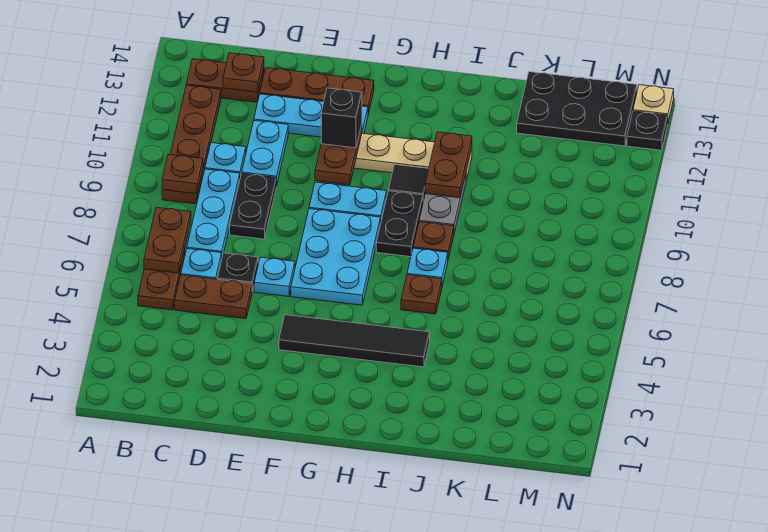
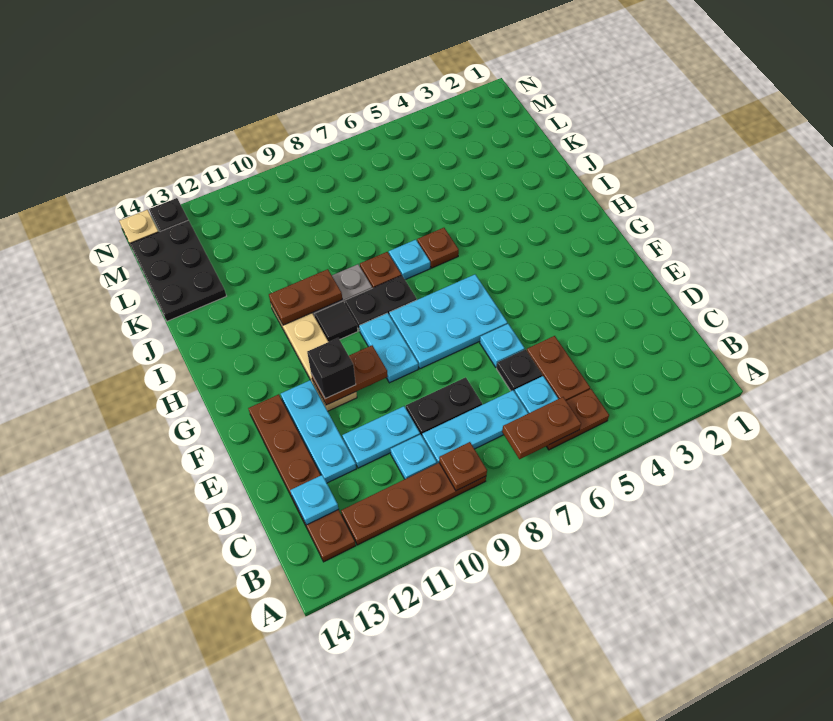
brown plate C13 level 2 -> cyan plate C13 level 2
black tile F4:I4 level 1 -> none

